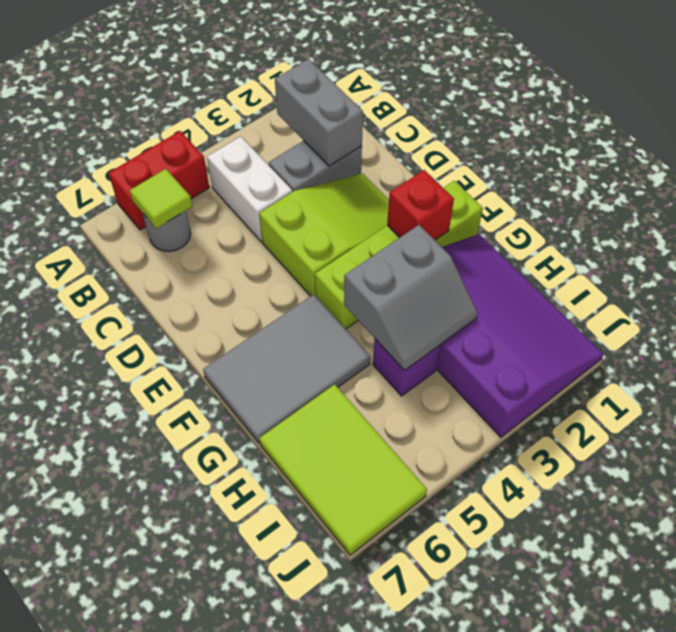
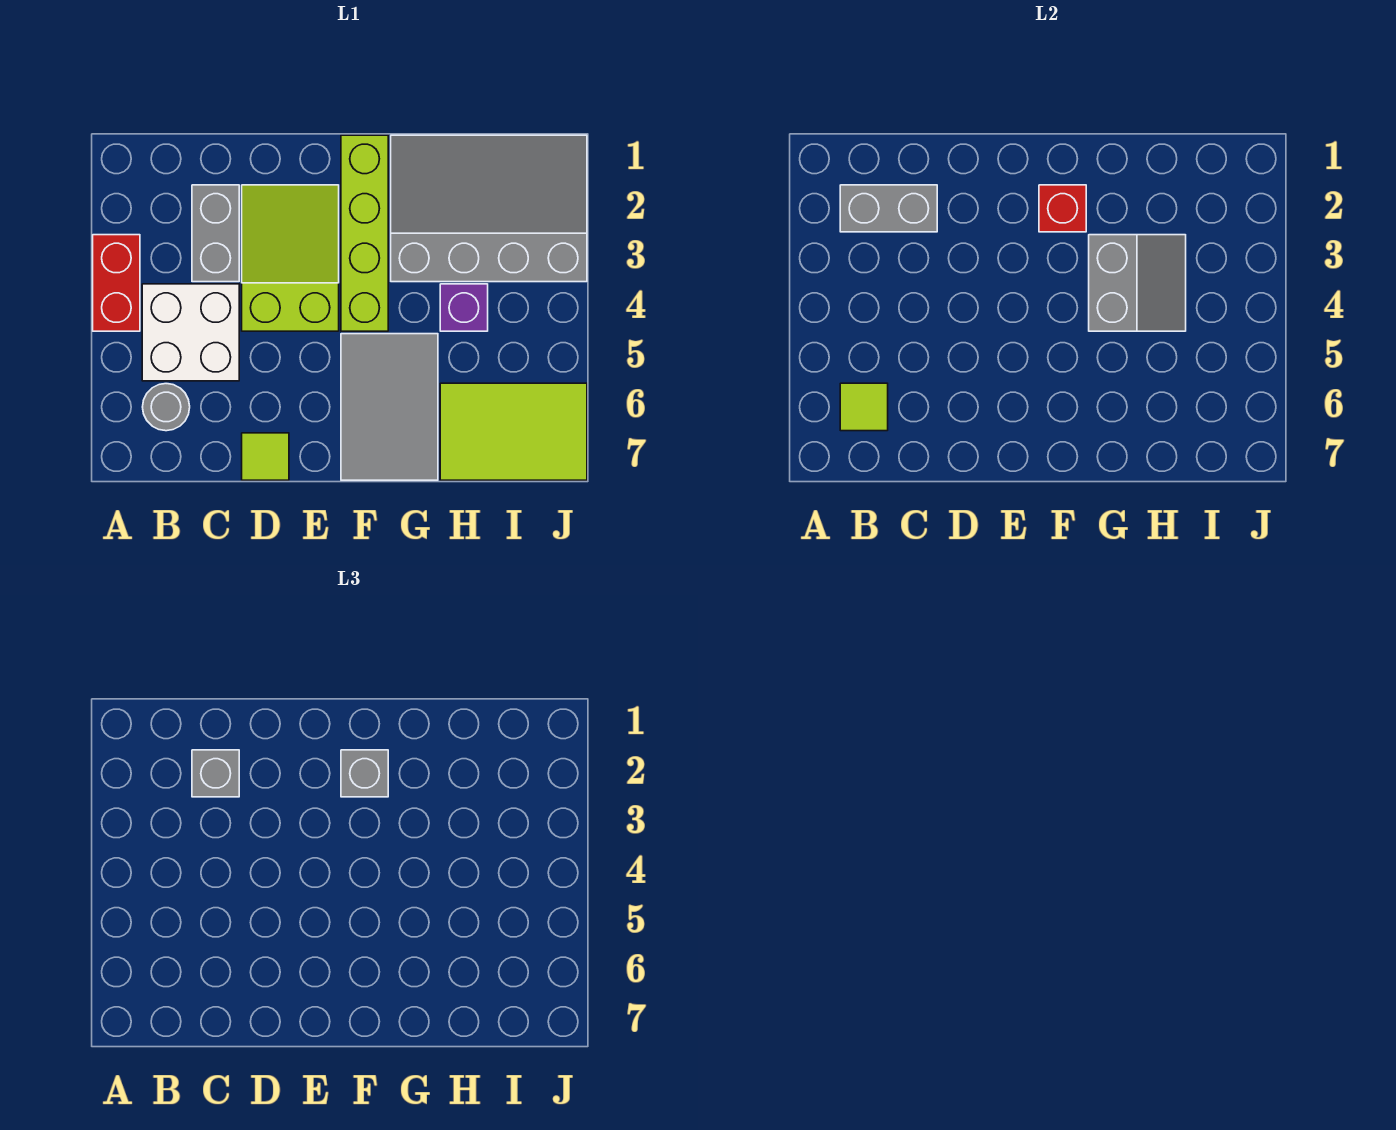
red brick A5:A6 level 1 -> red brick A3:A4 level 1
white brick B4:C4 level 1 -> white brick B4:C5 level 1
none -> grey brick C2 level 3
none -> lime tile D7 level 1
none -> grey brick F2 level 3
purple slope G1:J3 level 1 top 3 -> grey slope G1:J3 level 1 top 3

